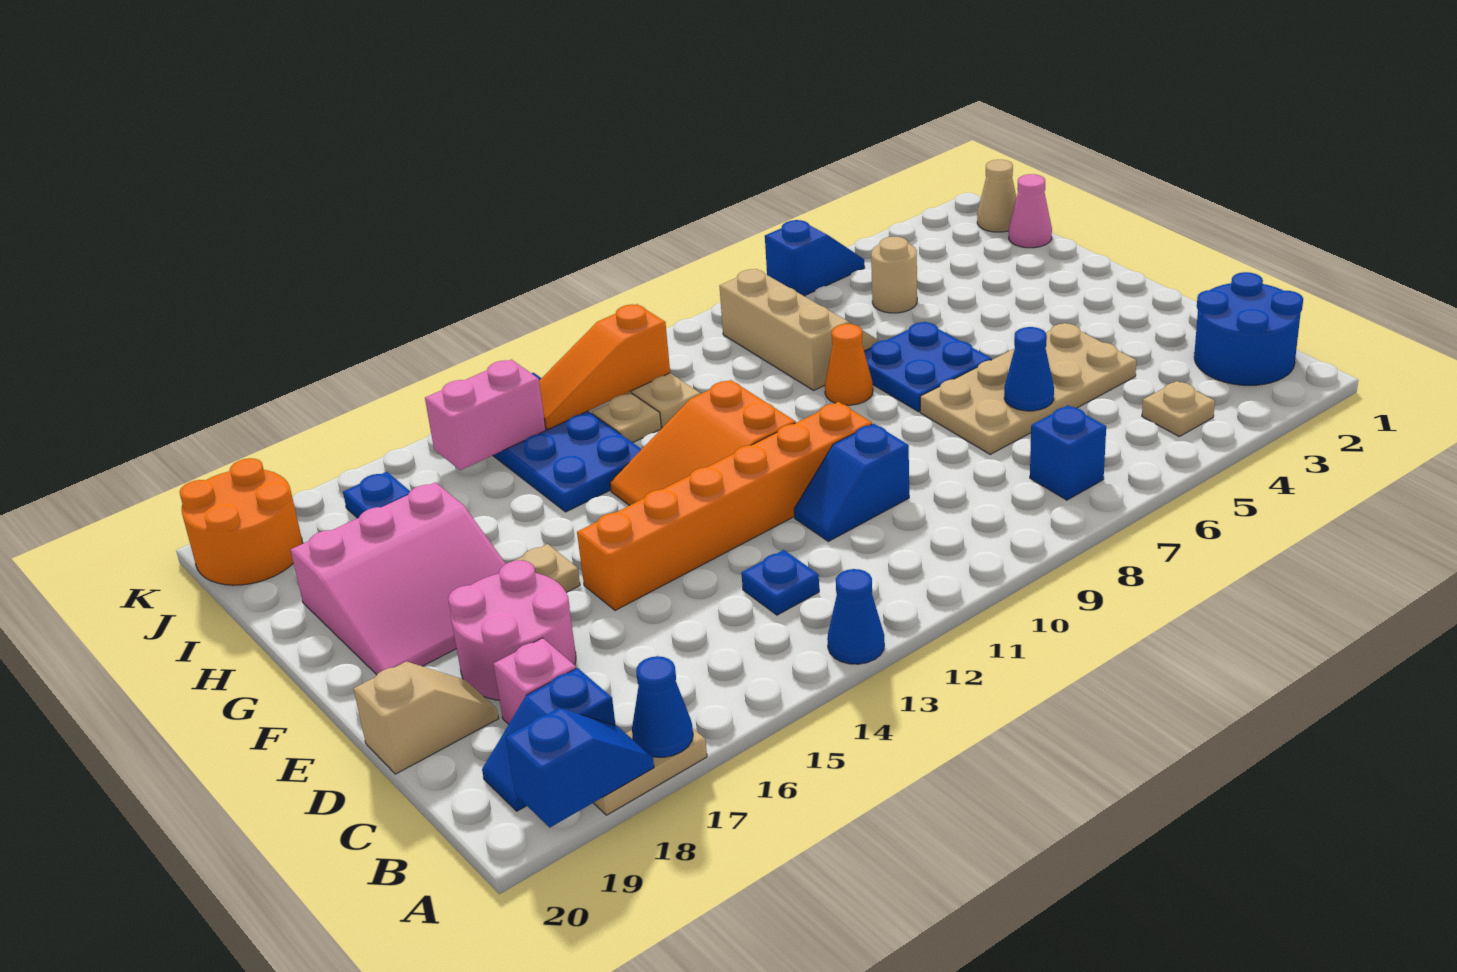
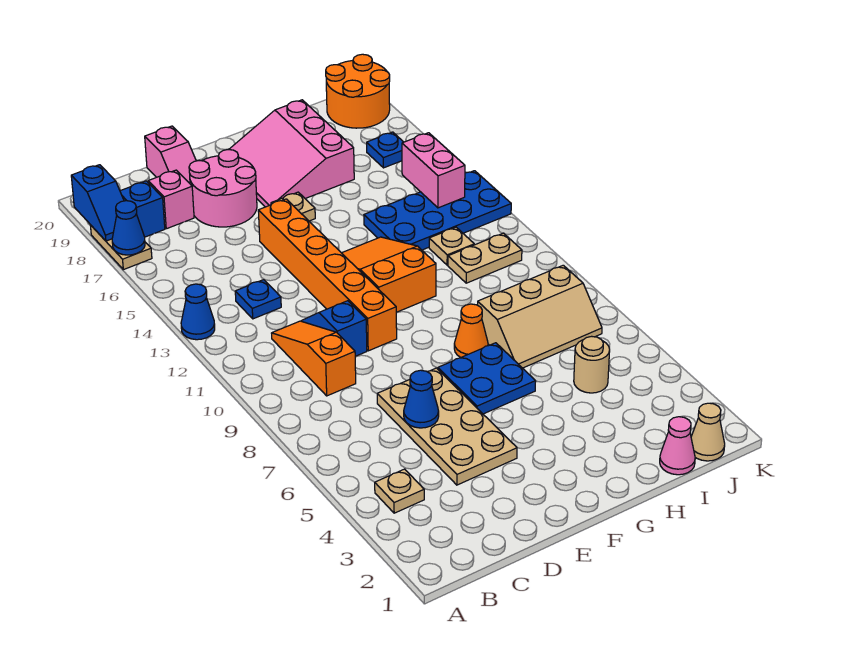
blue round brick B1:C2 level 1 -> none
blue brick B7 level 1 -> none
tan slope D19:D20 level 1 top 20 -> pink slope D19:D20 level 1 top 20
orange slope J11:J13 level 2 top 11 -> orange slope C9:C11 level 1 top 9
blue slope K5:K6 level 1 top 6 -> none

